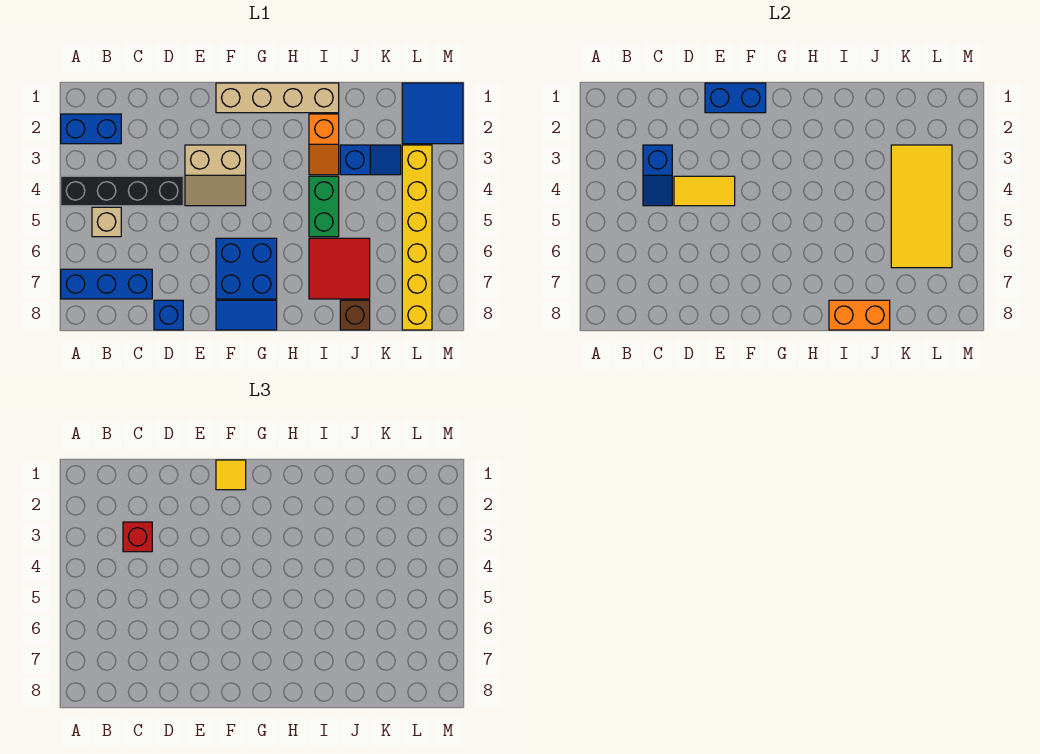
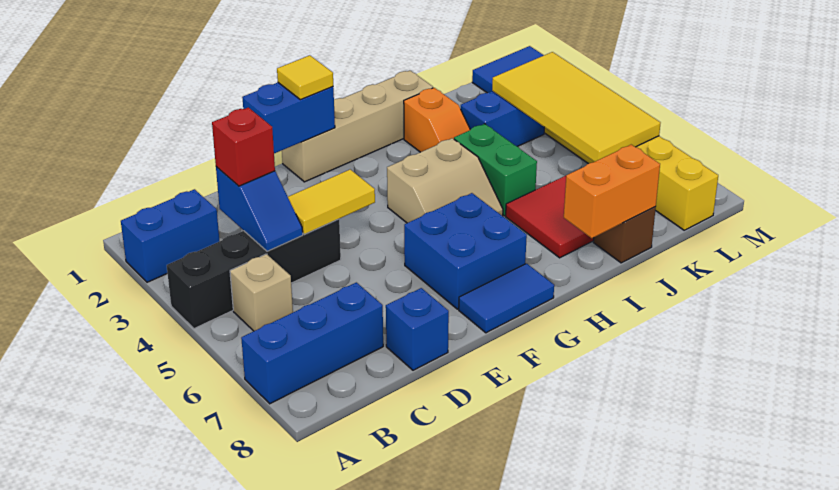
tan slope E3:F4 level 1 top 3 -> tan slope G4:H5 level 1 top 4

